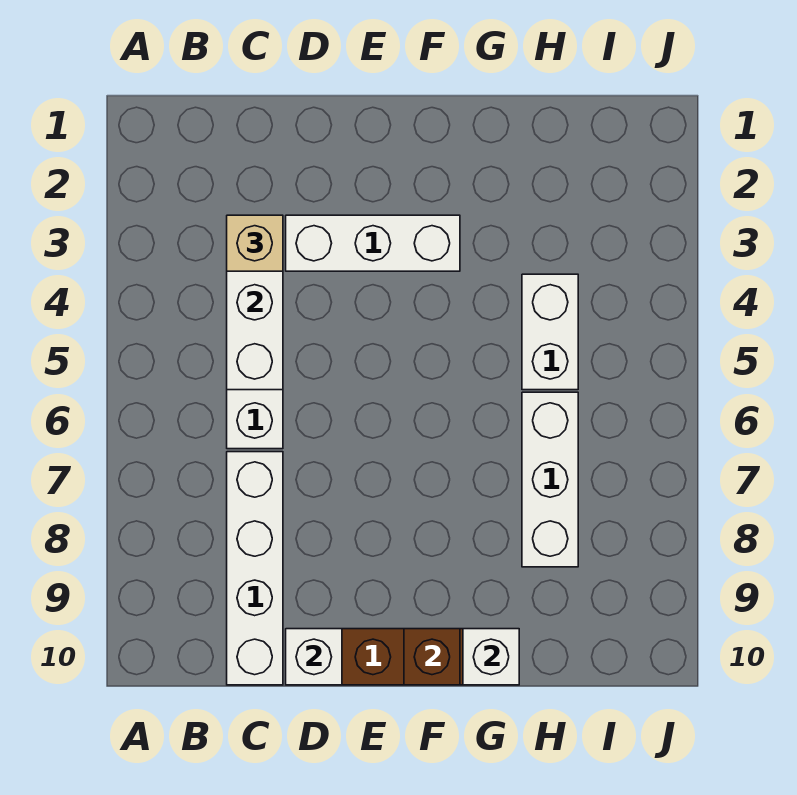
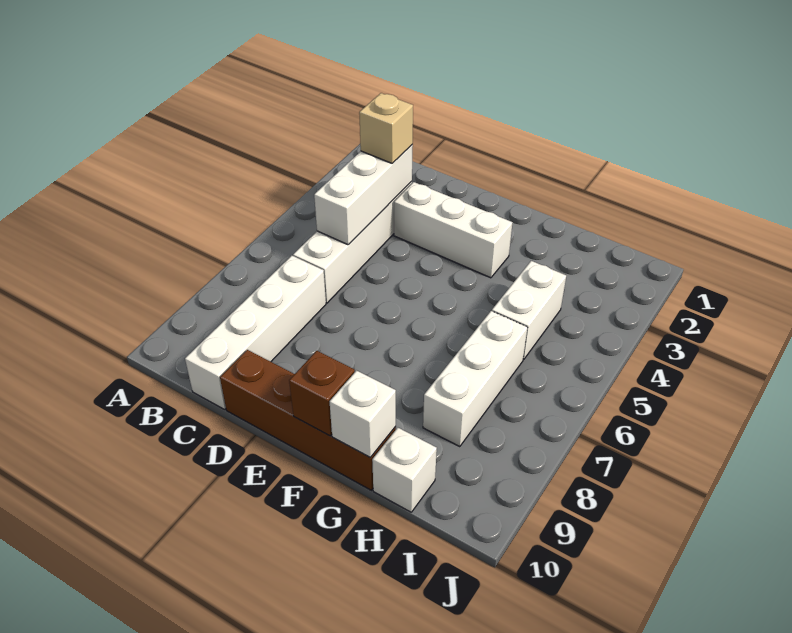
white brick D10 level 2 -> white brick H10 level 1

